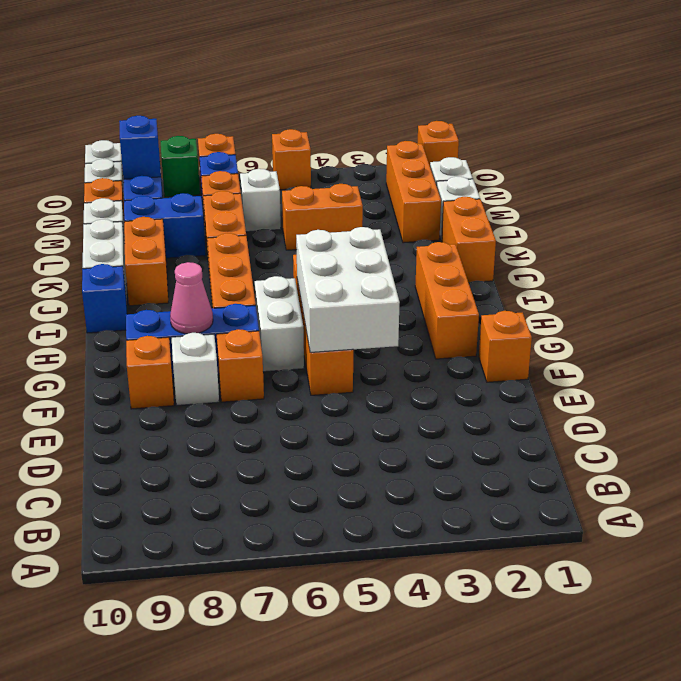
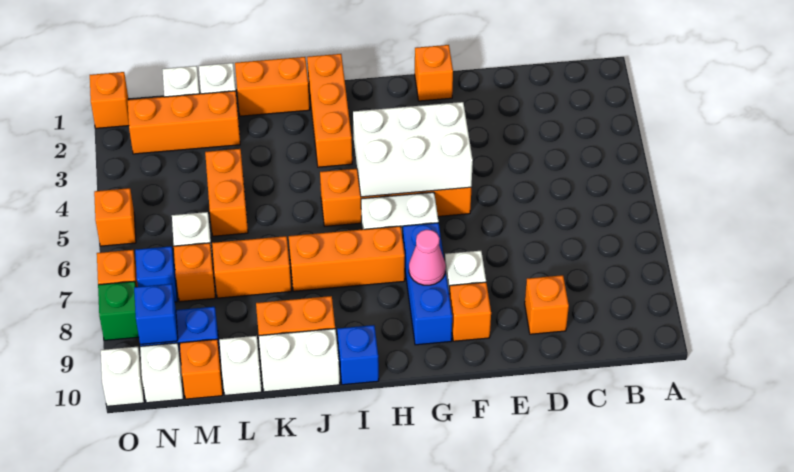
orange brick F7 level 1 -> orange brick D9 level 1
orange brick G2:I2 level 1 -> orange brick I1:I3 level 1
blue brick L8:L9 level 1 -> none

